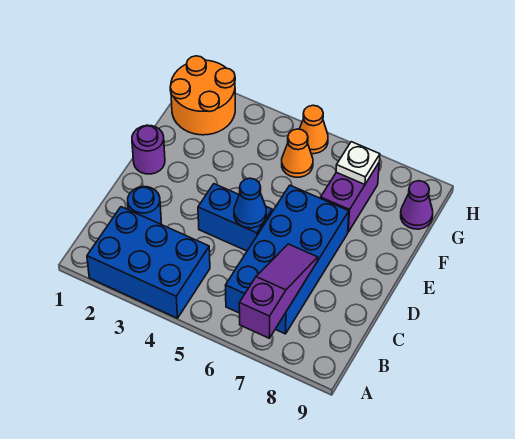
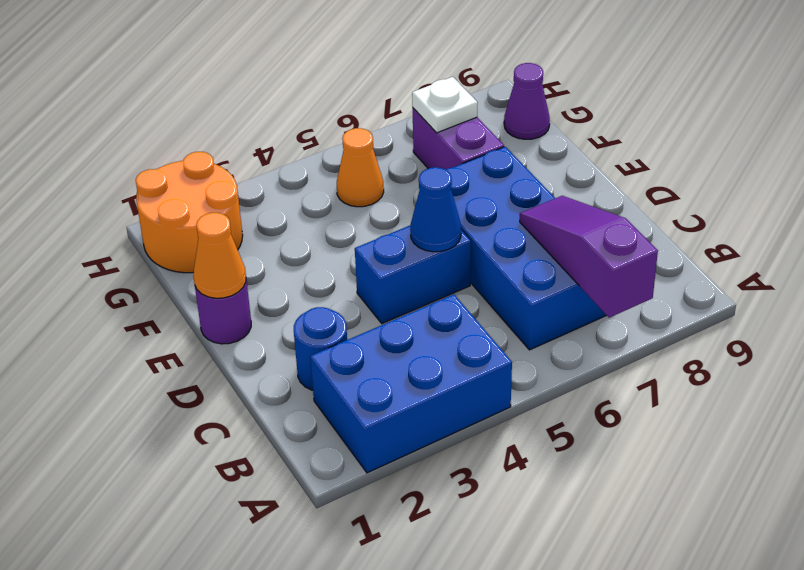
orange cone H5 level 1 -> orange cone E1 level 2

